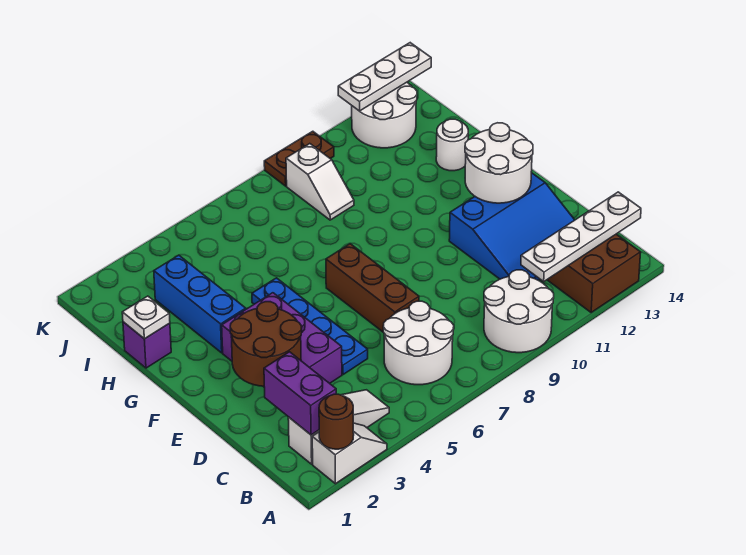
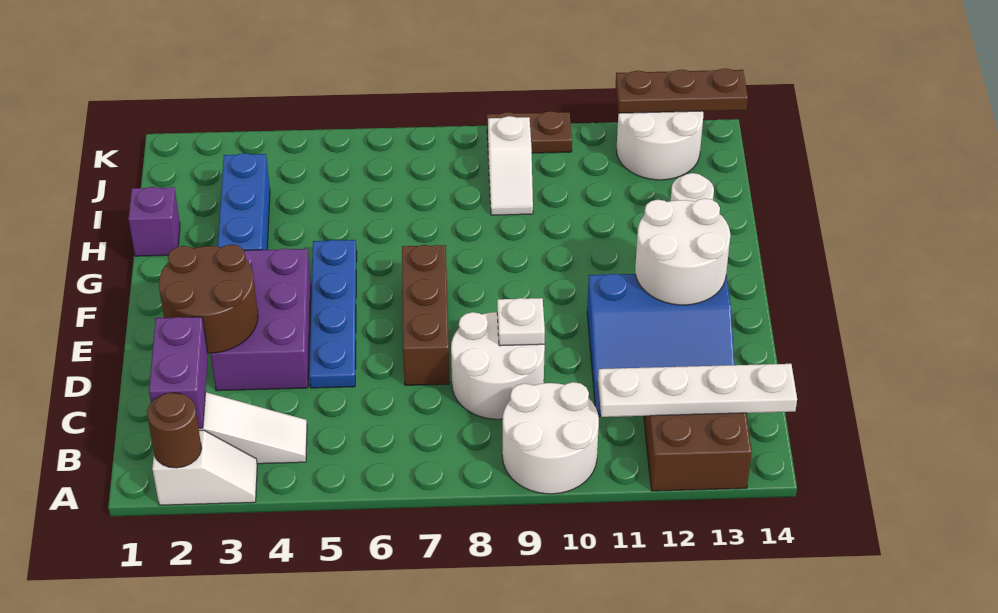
white round brick B6:C7 level 1 -> white round brick C8:D9 level 1
white plate H1 level 2 -> white plate D9 level 2
white plate K12:K14 level 2 -> brown plate K12:K14 level 2

